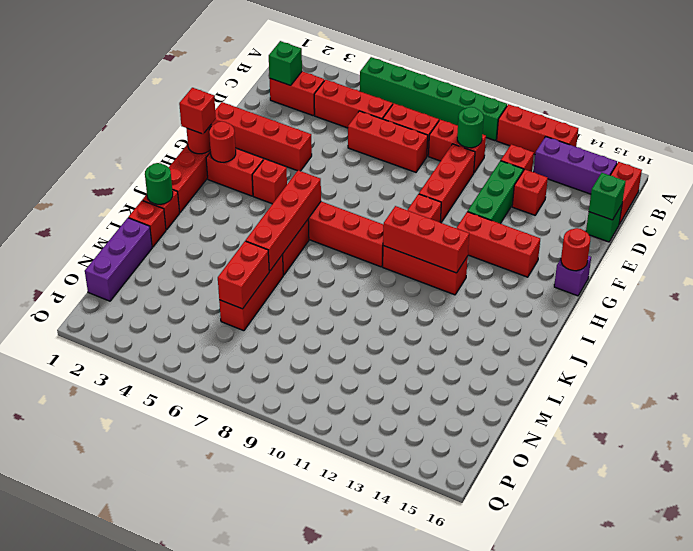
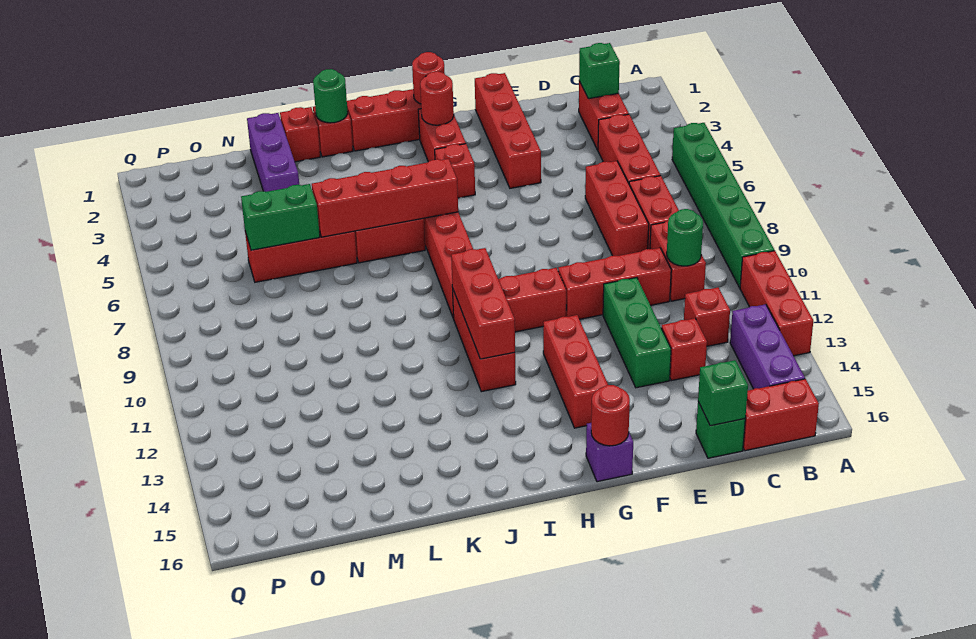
green brick D12:F12 level 1 -> green brick E11:E13 level 1
red brick H1 level 3 -> none
purple brick M1:O1 level 1 -> purple brick M1:M3 level 1
red brick M6:N6 level 2 -> green brick M6:N6 level 2

